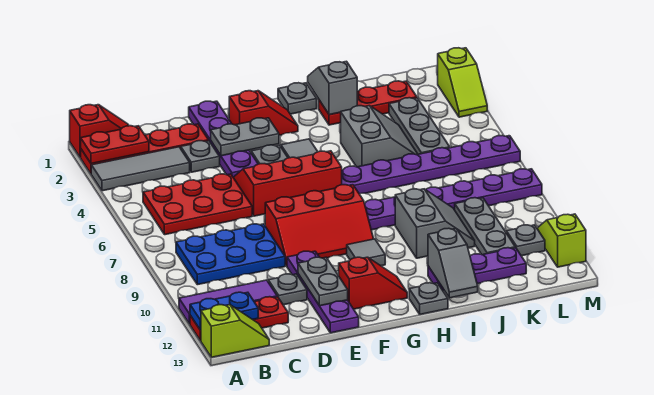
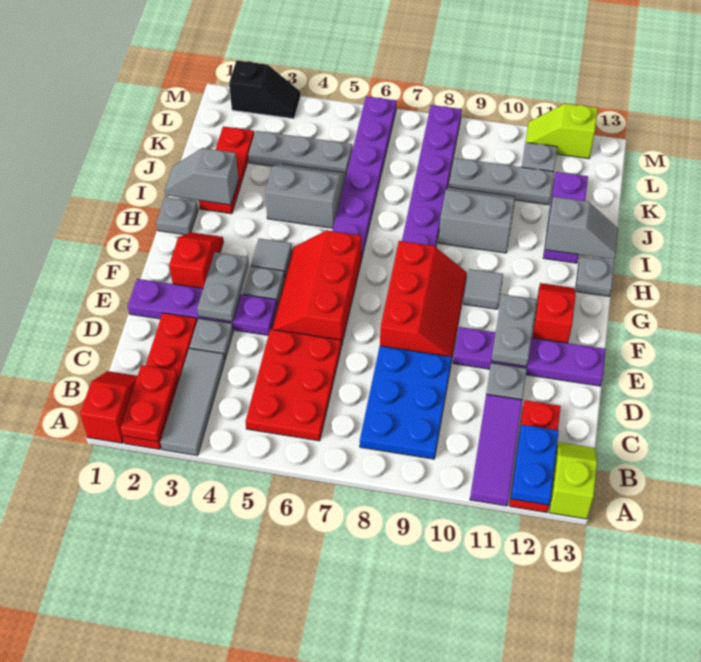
grey plate E11:E12 level 2 -> grey plate E11:F11 level 2
lime slope M2:M3 level 1 top 2 -> black slope M2:M3 level 1 top 2

